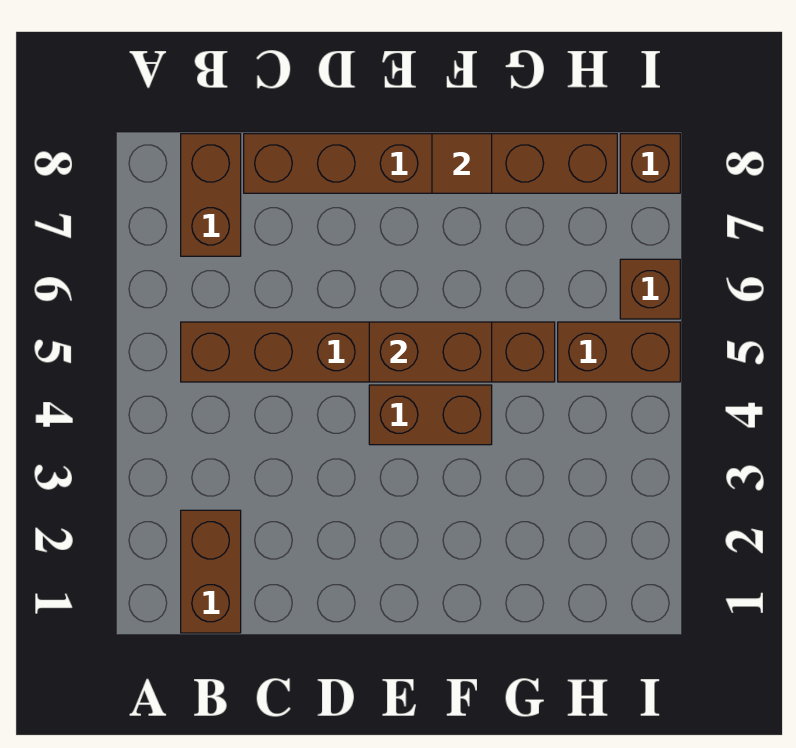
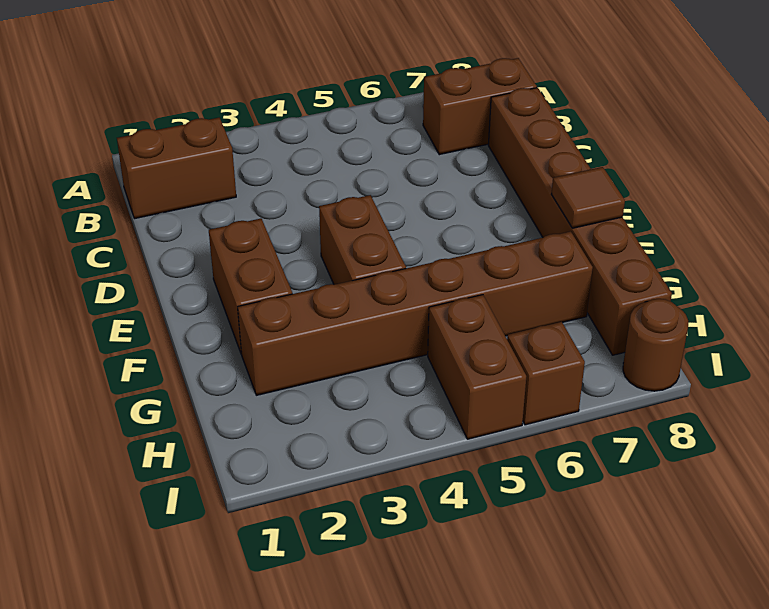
brown brick B5:G5 level 1 -> brown brick G2:G7 level 1
brown brick E5:F5 level 2 -> brown brick E2:F2 level 1
brown brick I8 level 1 -> brown round brick I8 level 1

